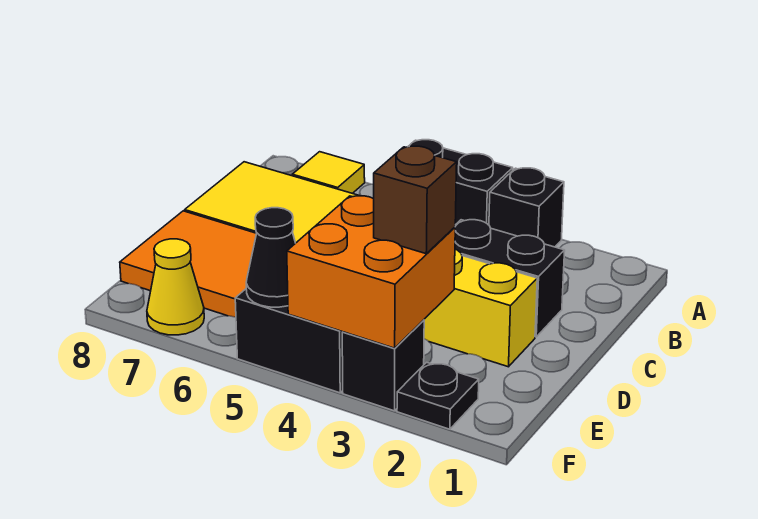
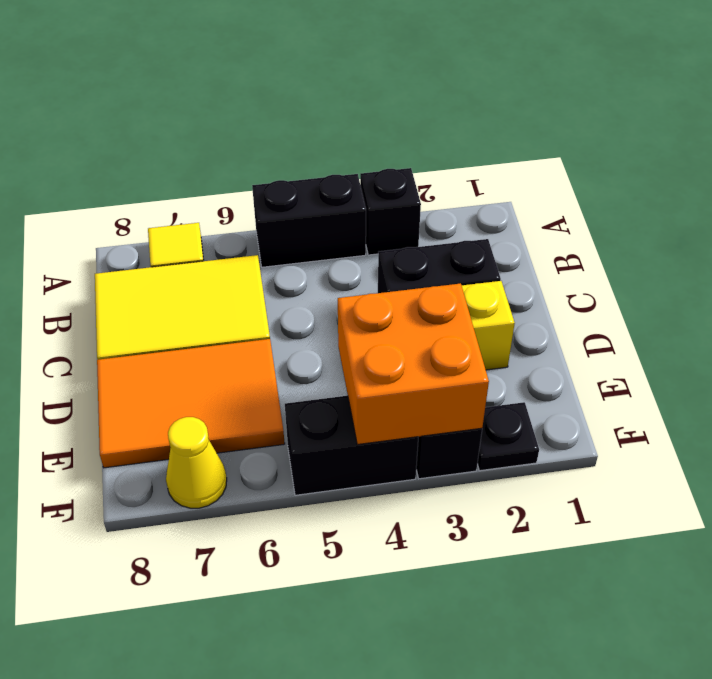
brown brick E3 level 3 -> none
black cone F5 level 2 -> none

